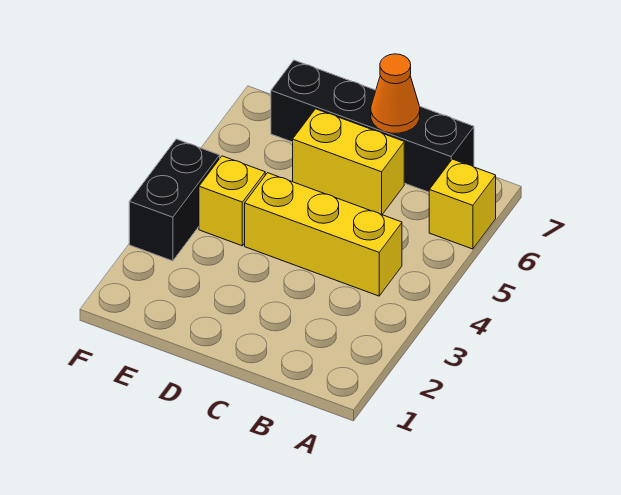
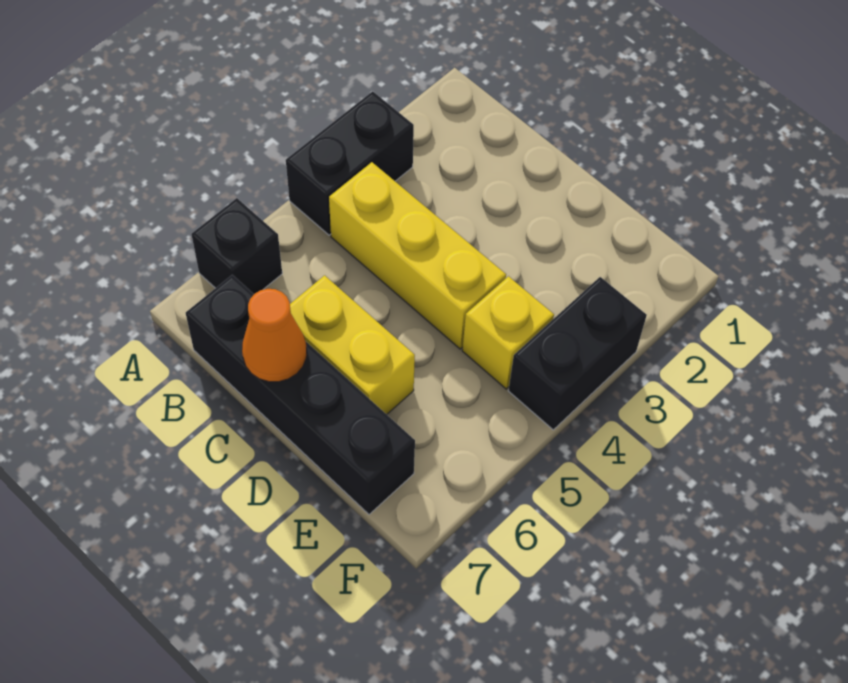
none -> black brick A3:A4 level 1
yellow brick A6 level 1 -> black brick A6 level 1

